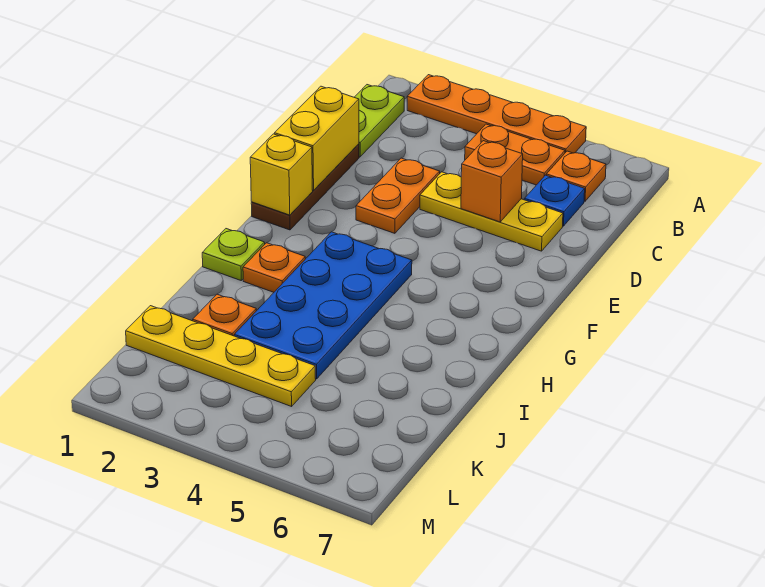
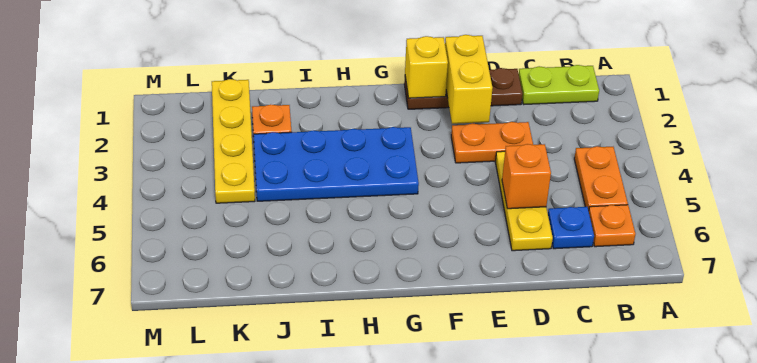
orange plate A2:A5 level 1 -> none
yellow brick D1:E1 level 2 -> yellow brick E1:E2 level 2
lime plate H1 level 1 -> none
orange plate H2 level 1 -> none

